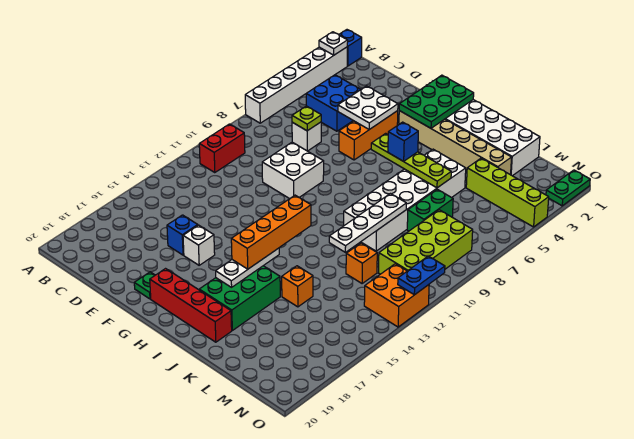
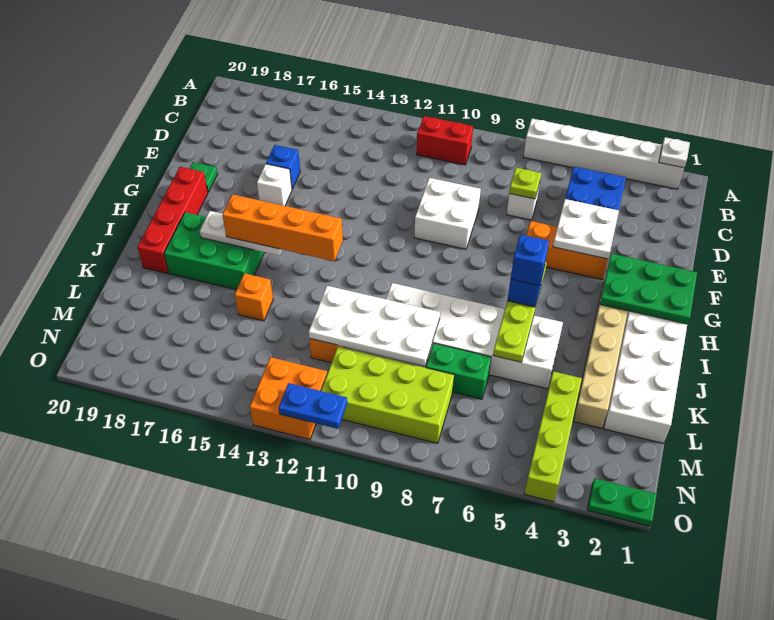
blue brick A1 level 1 -> blue brick I6 level 4
white plate K9:K12 level 2 -> white plate K9:L12 level 2

